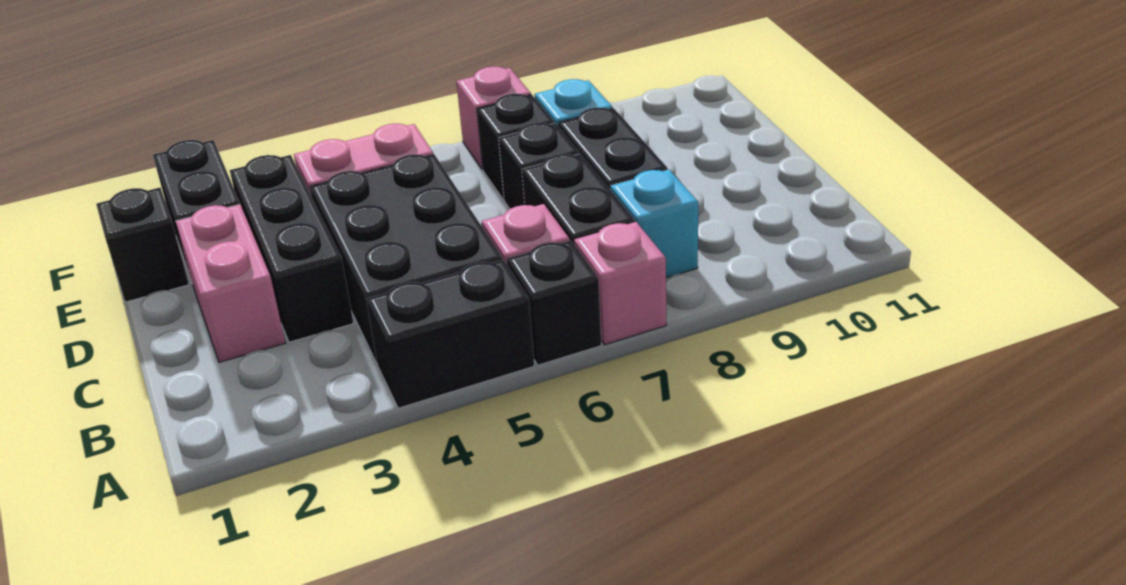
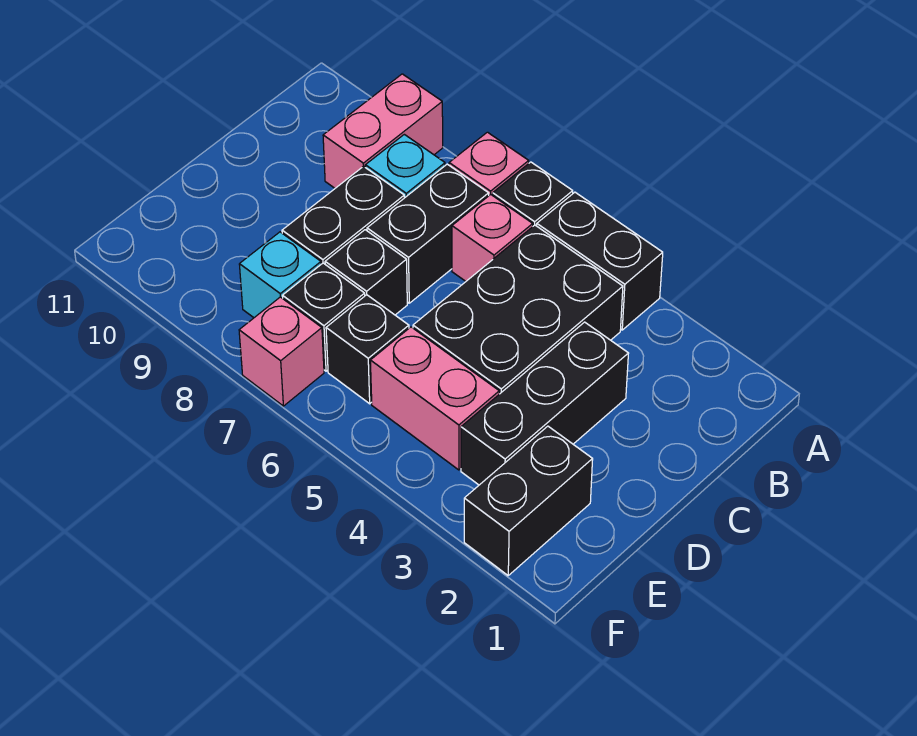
pink brick C2:D2 level 1 -> pink brick A9:B9 level 1
black brick E1 level 1 -> black brick E6 level 1

